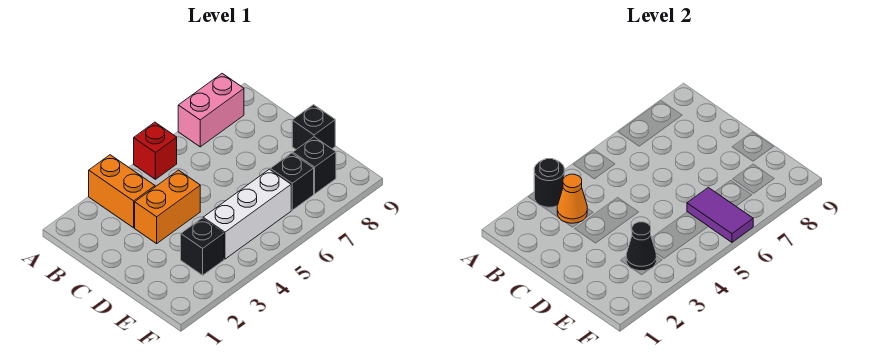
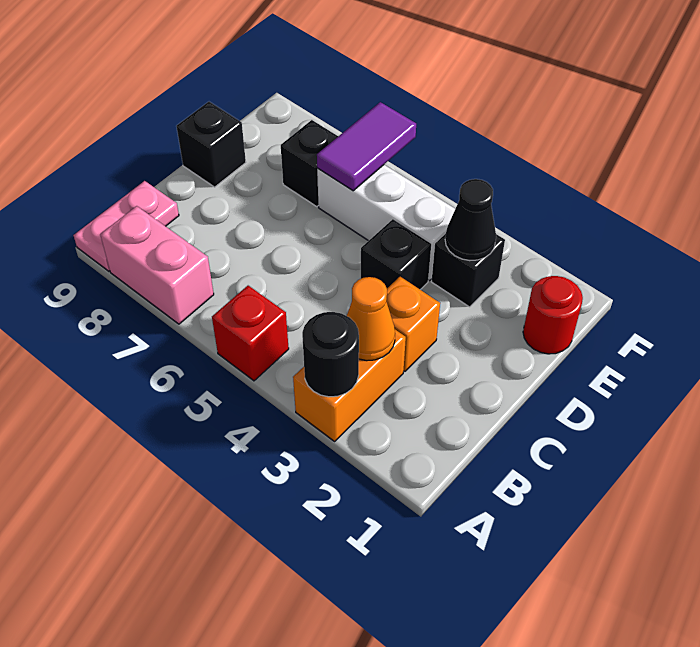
none -> pink plate A9:B9 level 1
orange brick C3:C4 level 1 -> orange brick C3 level 1
none -> red round brick E1 level 1
black brick E8 level 1 -> black brick D4 level 1

